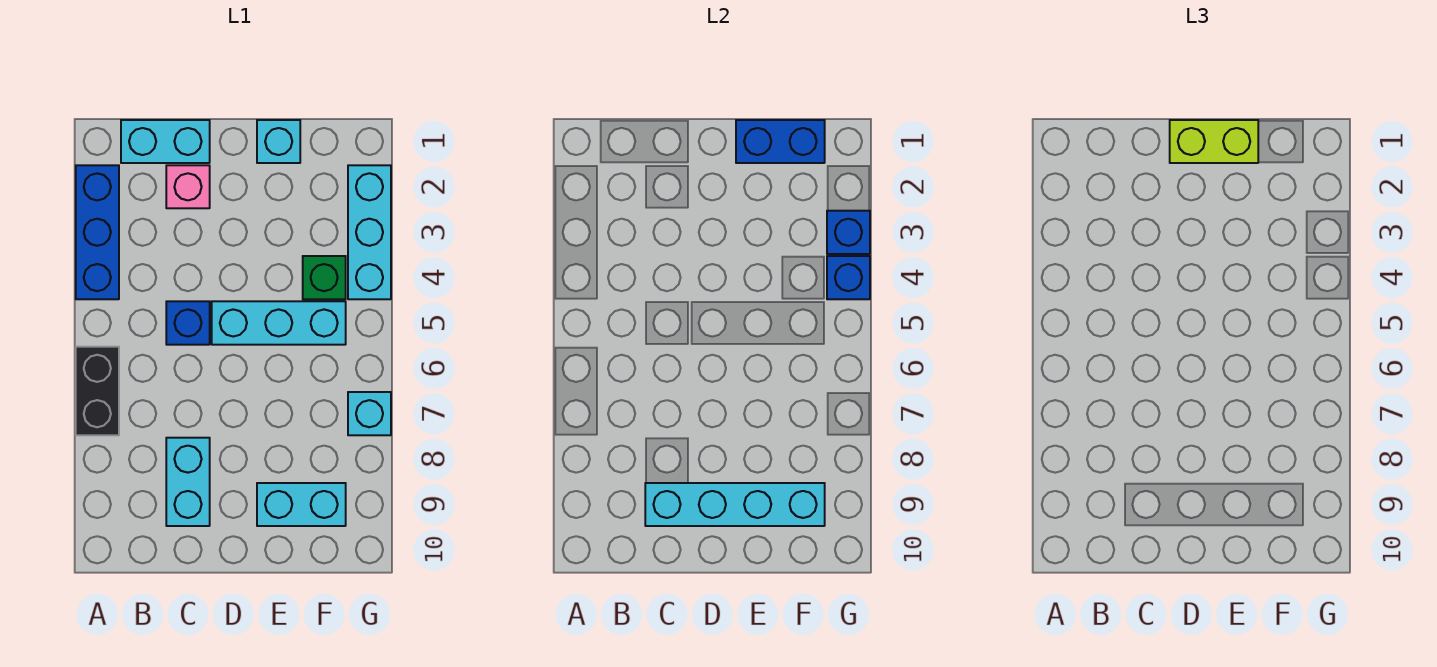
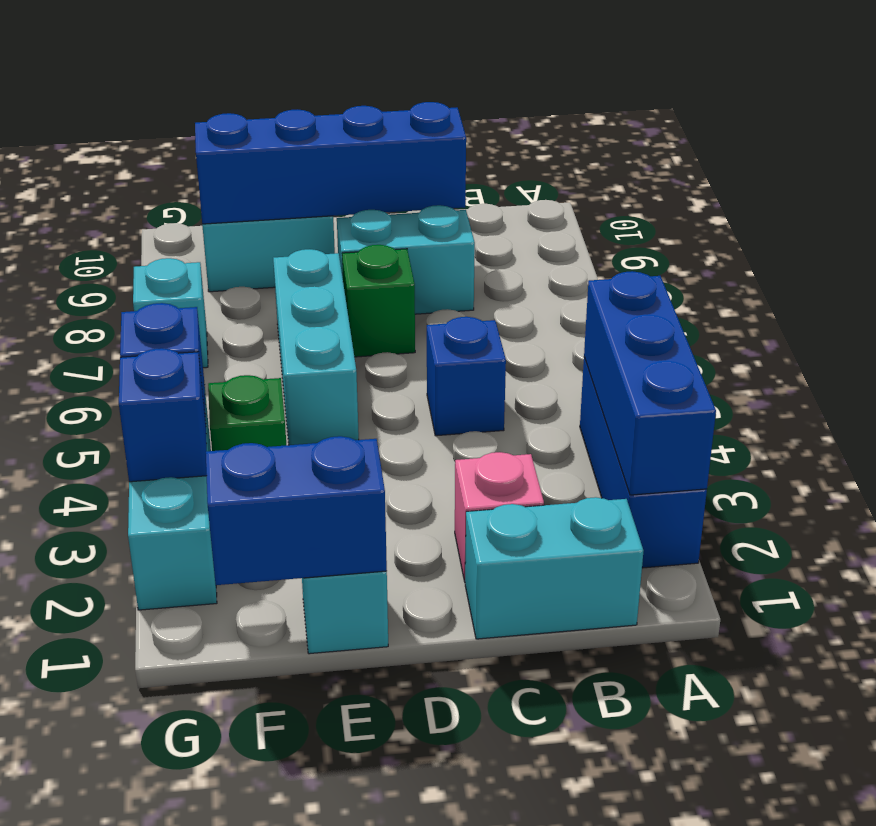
none -> blue brick A2:A4 level 2
black brick A6:A7 level 1 -> none
cyan brick C8:C9 level 1 -> cyan brick C8:D8 level 1
cyan brick C9:F9 level 2 -> blue brick C9:F9 level 2
lime brick D1:E1 level 3 -> none
cyan brick D5:F5 level 1 -> cyan brick E5:E7 level 1
none -> green brick D7 level 1

